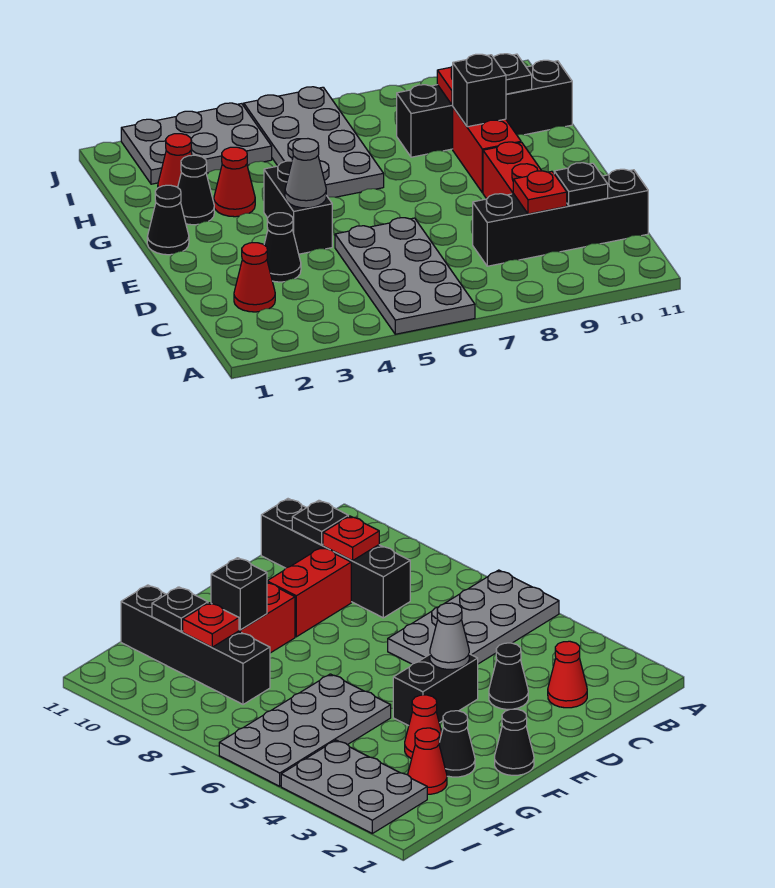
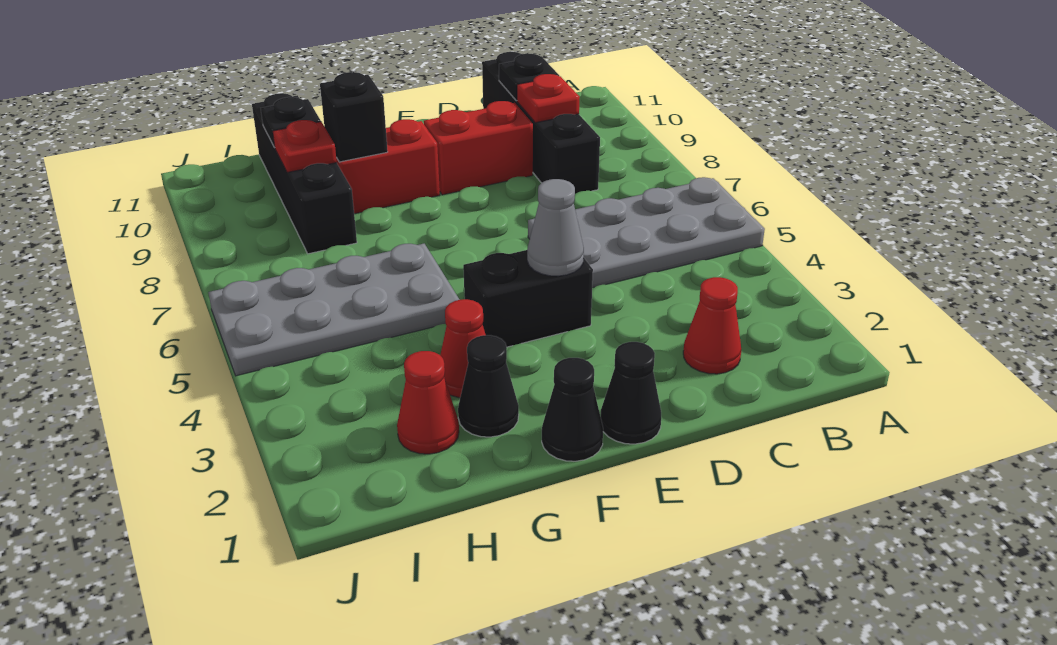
black cone D3 level 1 -> black cone E1 level 1
grey plate I2:J4 level 1 -> none

